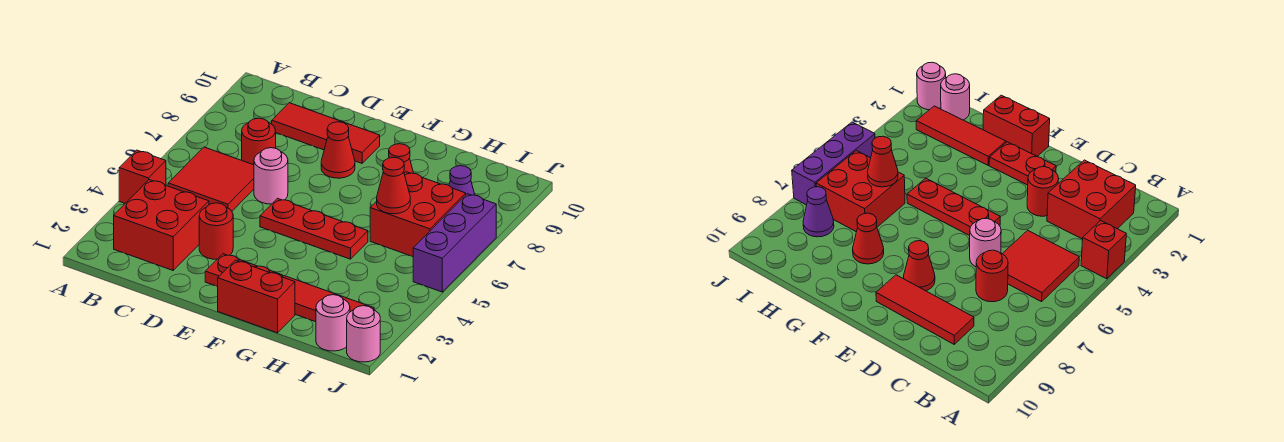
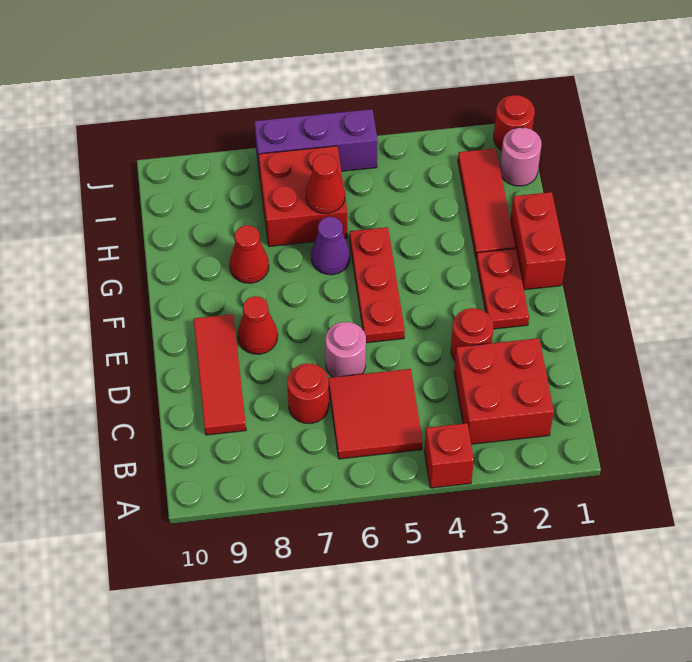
purple cone I8 level 1 -> purple cone G6 level 1
pink round brick J1 level 1 -> red round brick J1 level 1

